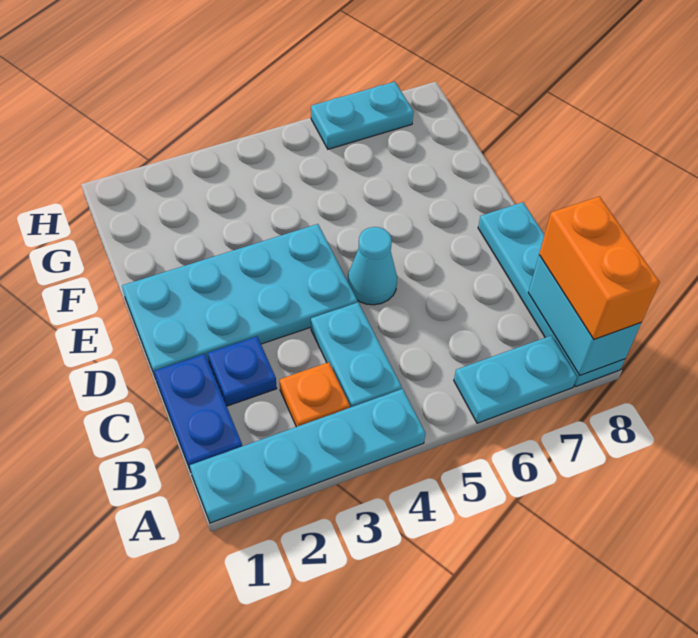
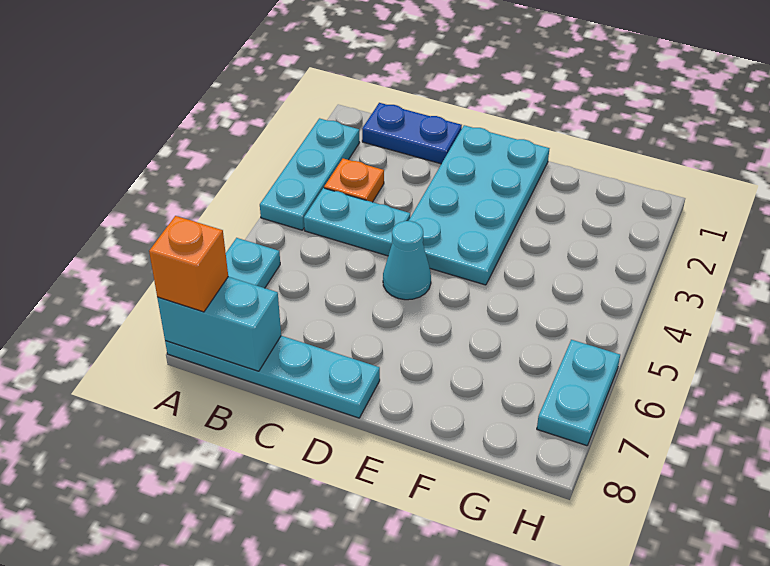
cyan plate A1:A4 level 1 -> cyan plate A2:A4 level 1
orange brick A8:B8 level 3 -> orange brick A8 level 3
blue plate C2 level 1 -> none

